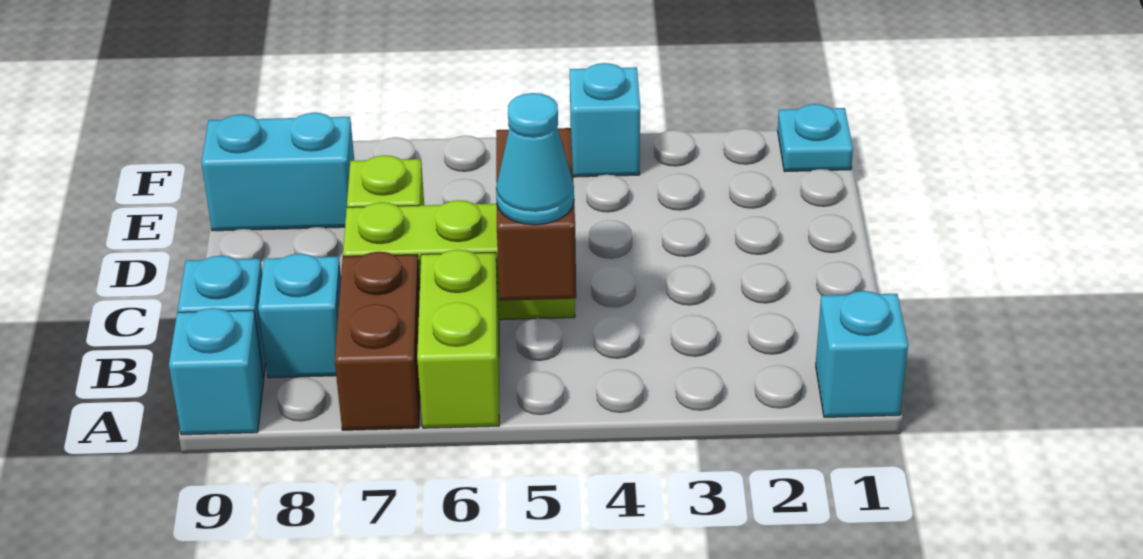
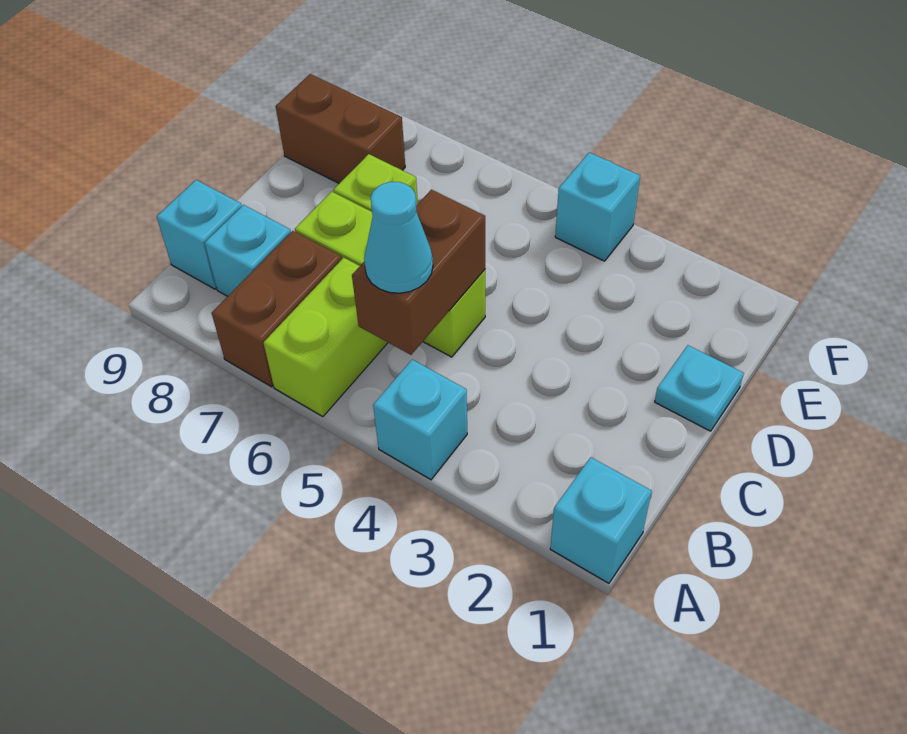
cyan brick A9 level 1 -> cyan brick A4 level 1
cyan brick E8:E9 level 1 -> brown brick E8:E9 level 1
cyan plate F1 level 1 -> cyan plate D1 level 1

